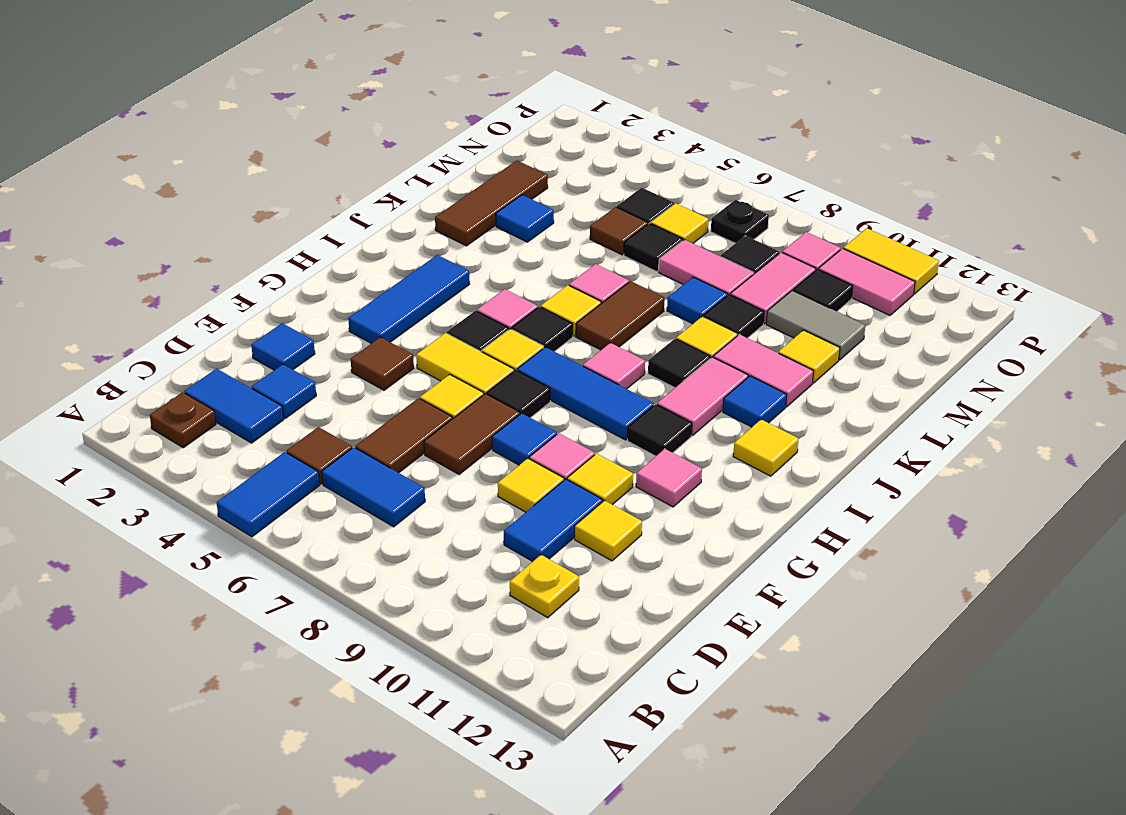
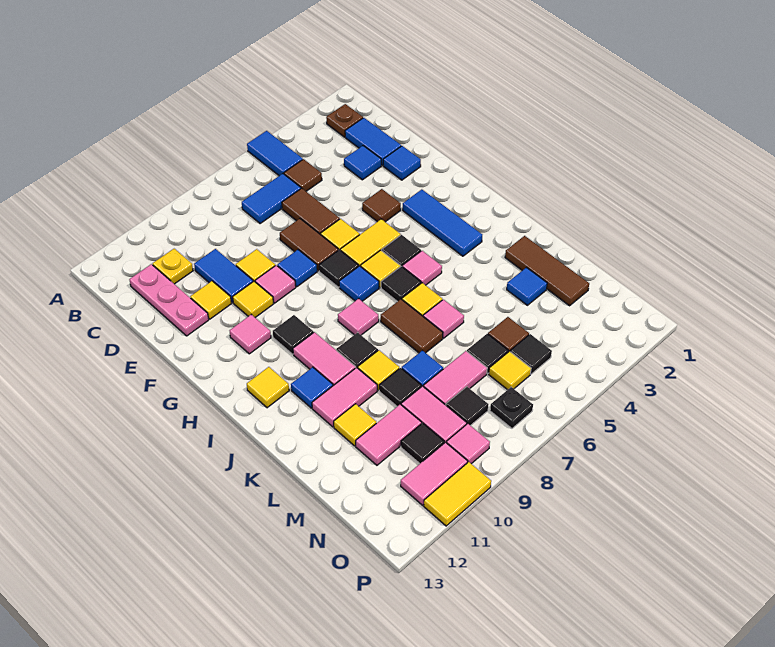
blue tile C2:C3 level 1 -> blue tile C2:D2 level 1
none -> pink plate C12:E12 level 1
blue tile H7:H9 level 1 -> blue tile H7 level 1
grey tile M10:M11 level 1 -> pink tile M10:M11 level 1

